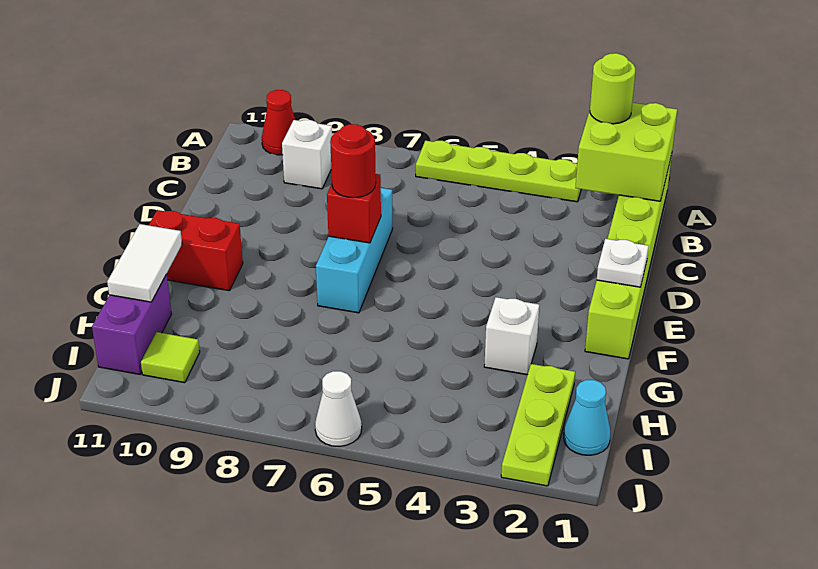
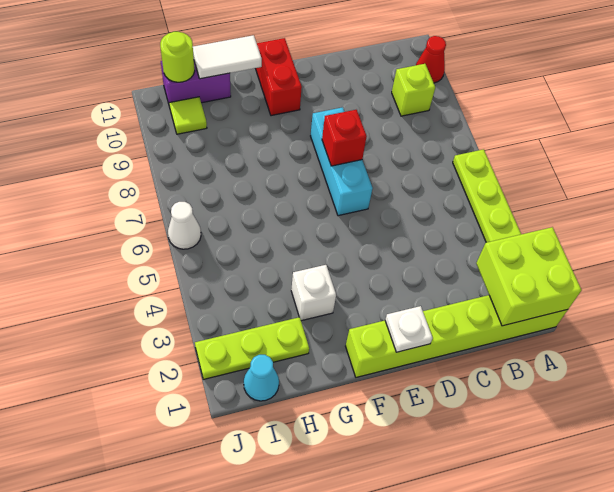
lime round brick A2 level 3 -> lime round brick I11 level 2
white brick B9 level 1 -> lime brick B9 level 1
cyan brick D7:F7 level 1 -> cyan brick E6:E8 level 1
red round brick E7 level 3 -> none

